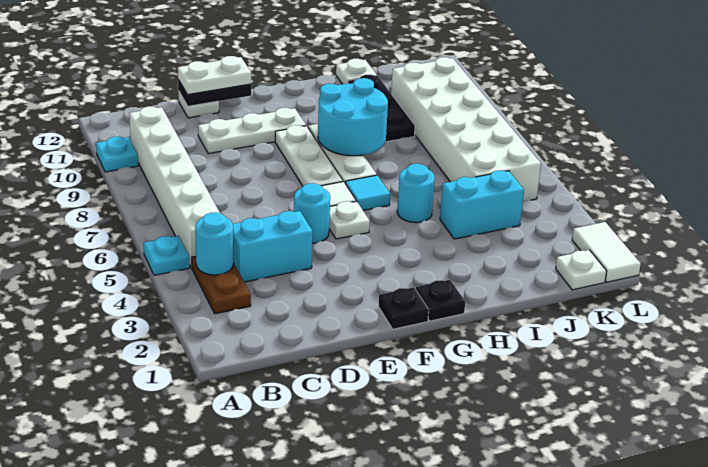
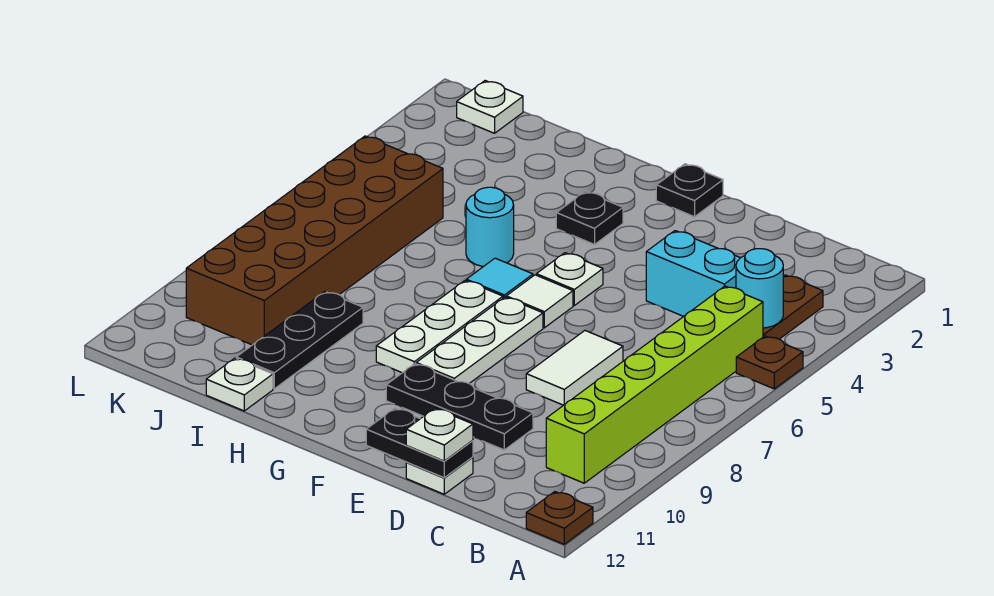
cyan plate A5 level 1 -> brown plate A5 level 1
cyan plate A10 level 1 -> none
none -> brown plate A12 level 1
white brick B5:B10 level 1 -> lime brick B5:B10 level 1
white plate D10:F10 level 1 -> black plate D10:F10 level 1
white plate D12:E12 level 3 -> white plate D12 level 3
cyan round brick E5 level 1 -> none
black plate G1 level 1 -> black plate G3 level 1
cyan round brick G8:H9 level 2 -> none
cyan brick I4:J4 level 1 -> none
white brick J5:K10 level 1 -> brown brick J5:K10 level 1
white tile L1:L2 level 1 -> white tile D7:D8 level 1

